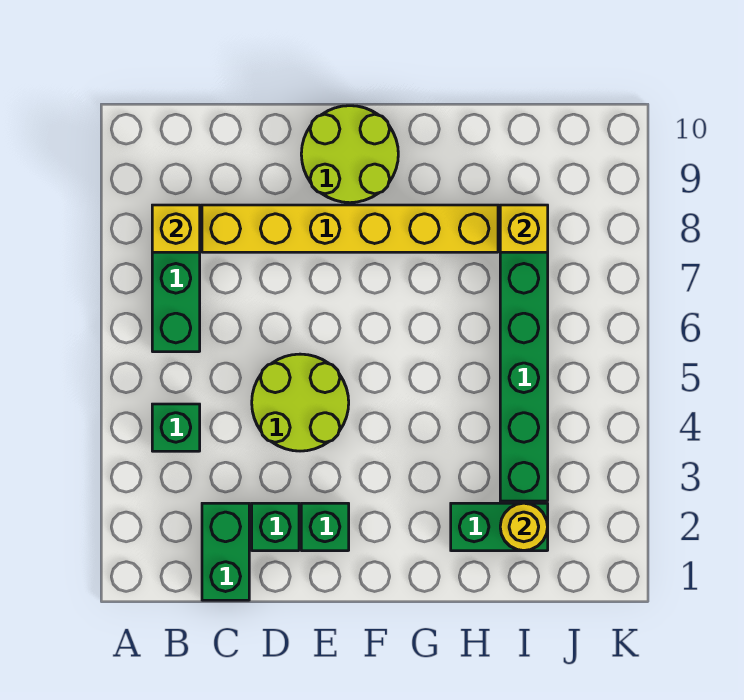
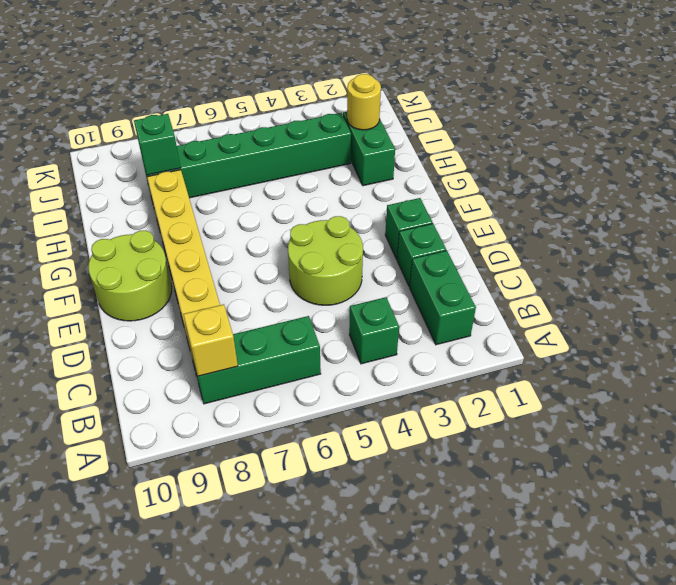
green brick C1:C2 level 1 -> green brick B2:C2 level 1
yellow brick I8 level 2 -> green brick I8 level 2

